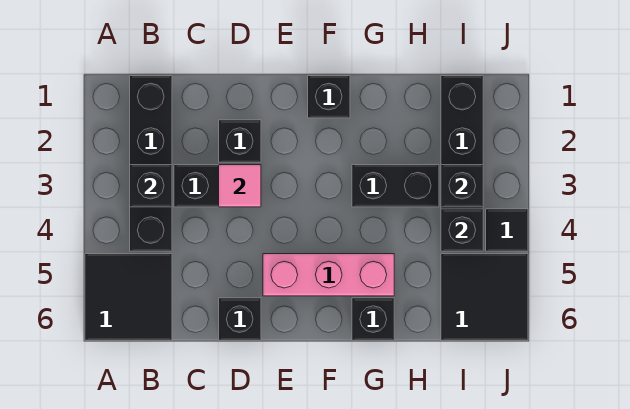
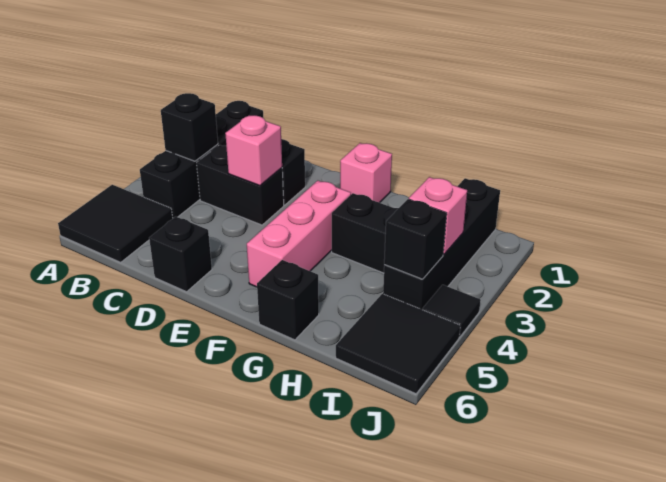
pink tile D3 level 2 -> pink brick D3 level 2
pink brick E5:G5 level 1 -> pink brick F3:F5 level 1
black brick F1 level 1 -> pink brick F1 level 1
black brick I3 level 2 -> pink brick I3 level 2

